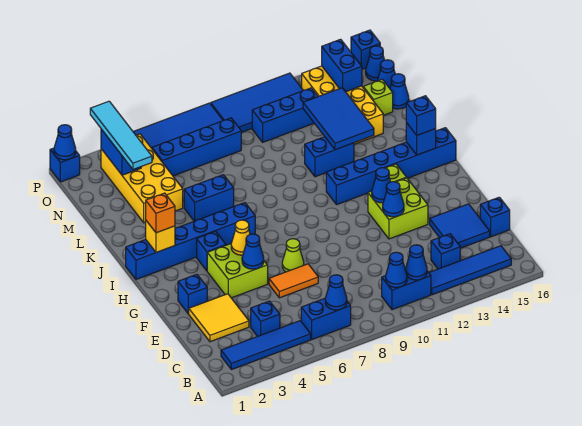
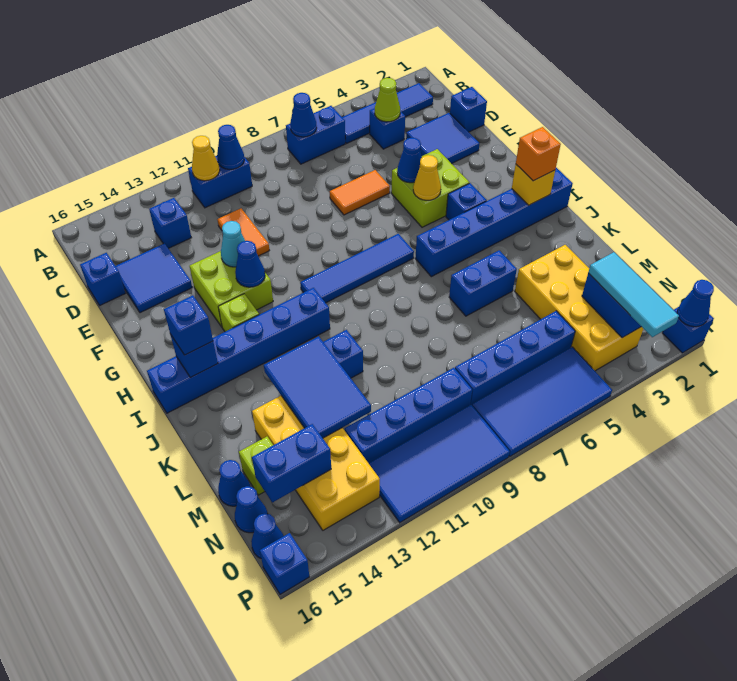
blue cone B11 level 2 -> yellow cone B11 level 2
blue tile B12:B15 level 1 -> blue tile H7:H10 level 1
yellow tile D2:E3 level 1 -> blue tile D2:E3 level 1
none -> orange tile D11:E11 level 1
blue brick F2 level 1 -> blue brick D1 level 1
lime cone F7 level 1 -> lime cone C4 level 2
blue cone F12 level 2 -> cyan cone F12 level 2
cyan tile M3:P3 level 3 -> cyan tile N3:P3 level 3
blue brick N10:N12 level 1 -> blue brick N9:N12 level 1
blue brick N14:O14 level 2 -> blue brick N14:N15 level 2

